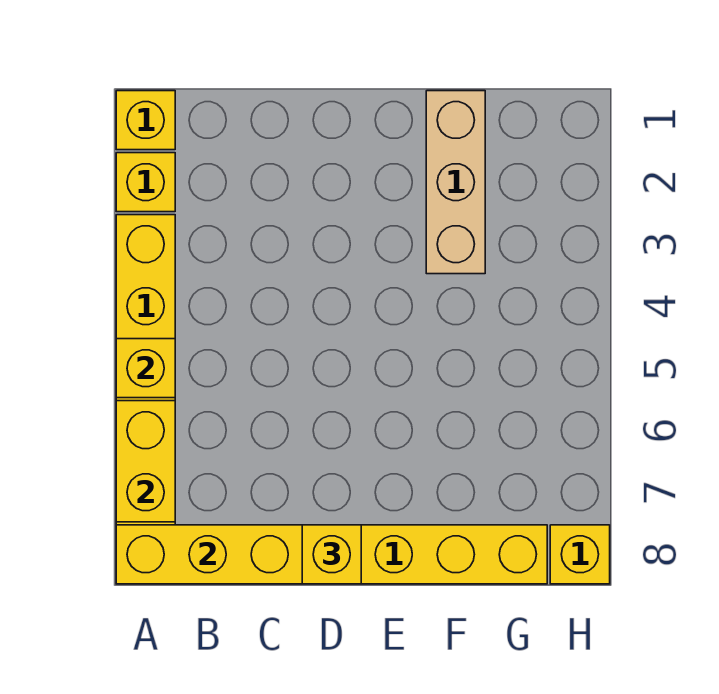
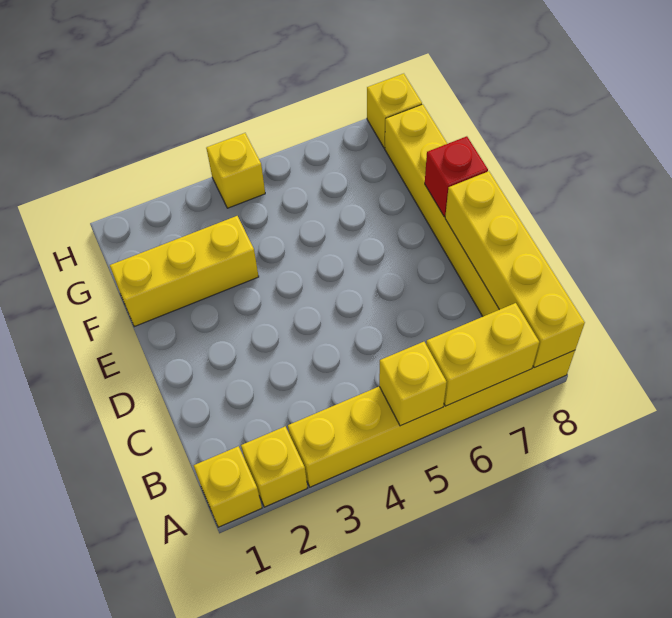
yellow brick D8 level 3 -> yellow brick H4 level 1
none -> red brick E8 level 2
tan brick F1:F3 level 1 -> yellow brick F1:F3 level 1

